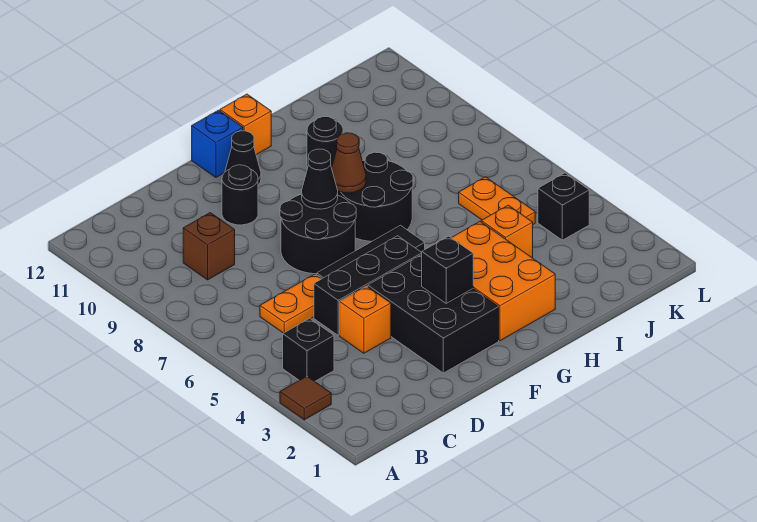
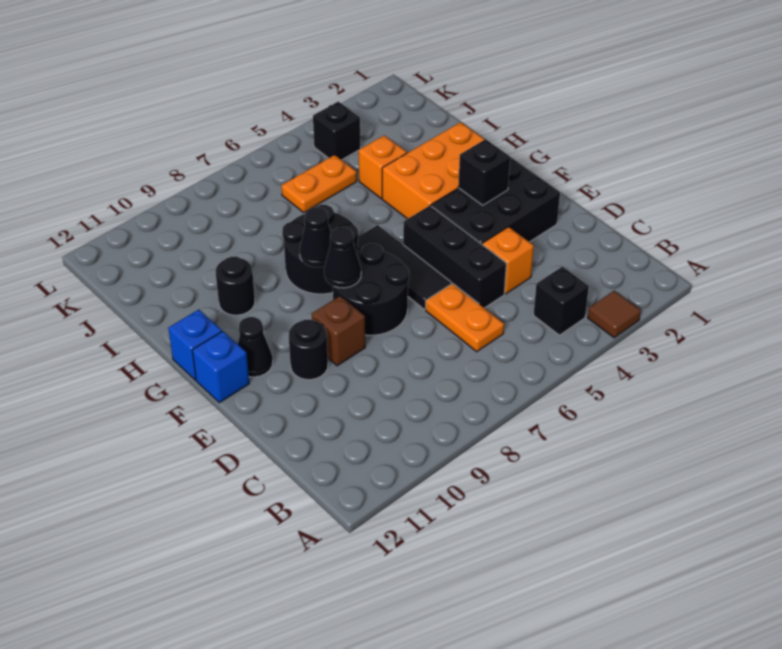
brown brick C9 level 1 -> brown brick E9 level 1
brown cone G8 level 2 -> black cone G8 level 2
orange brick G12 level 1 -> blue brick G12 level 1

